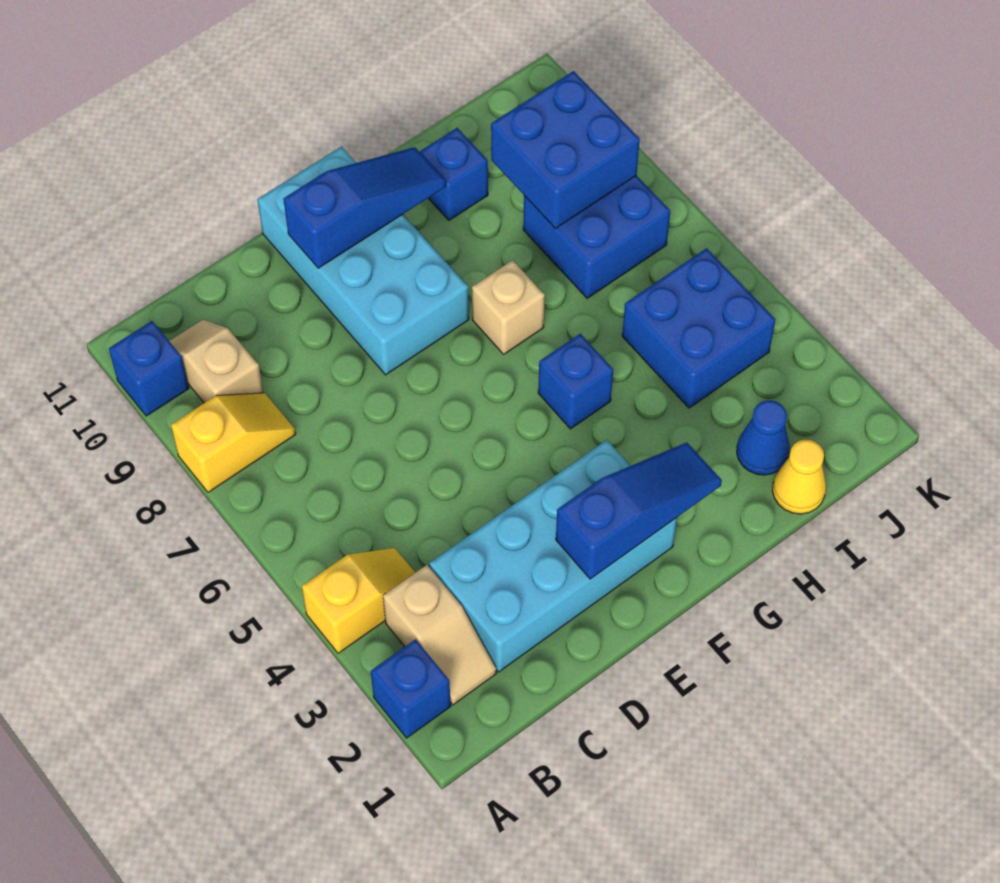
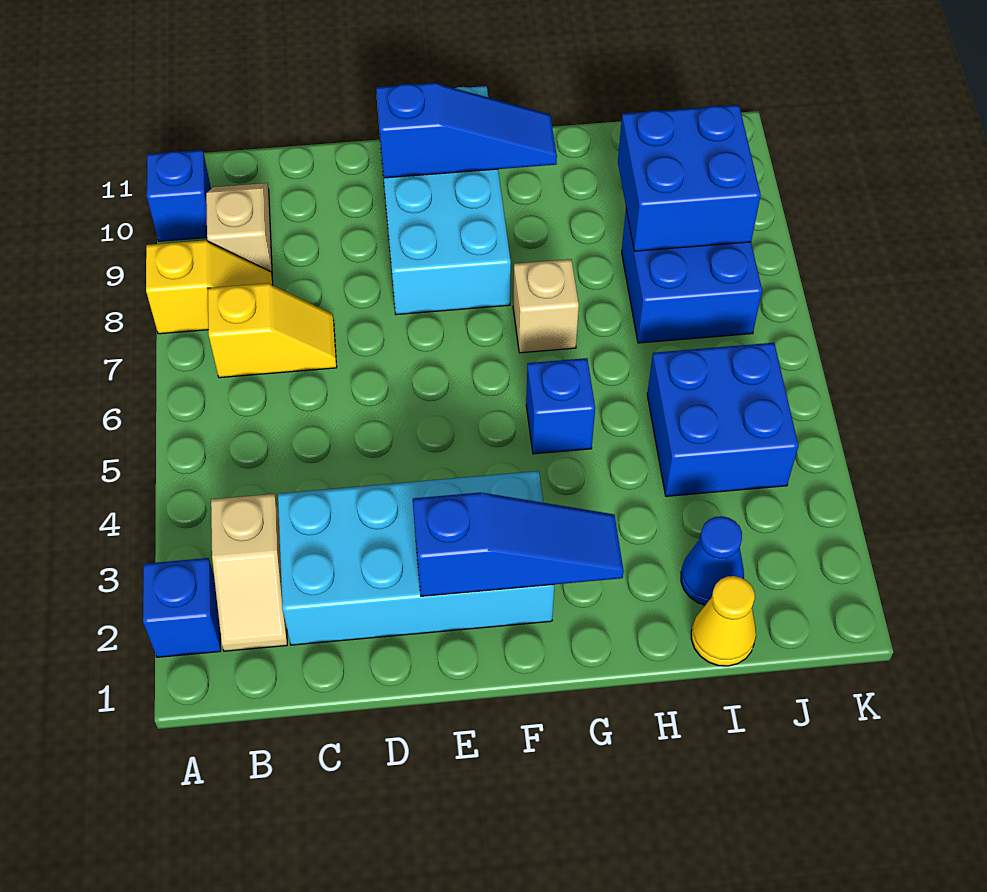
yellow slope A4:B4 level 1 top A -> yellow slope B7:C7 level 1 top B
blue brick H10 level 1 -> none

